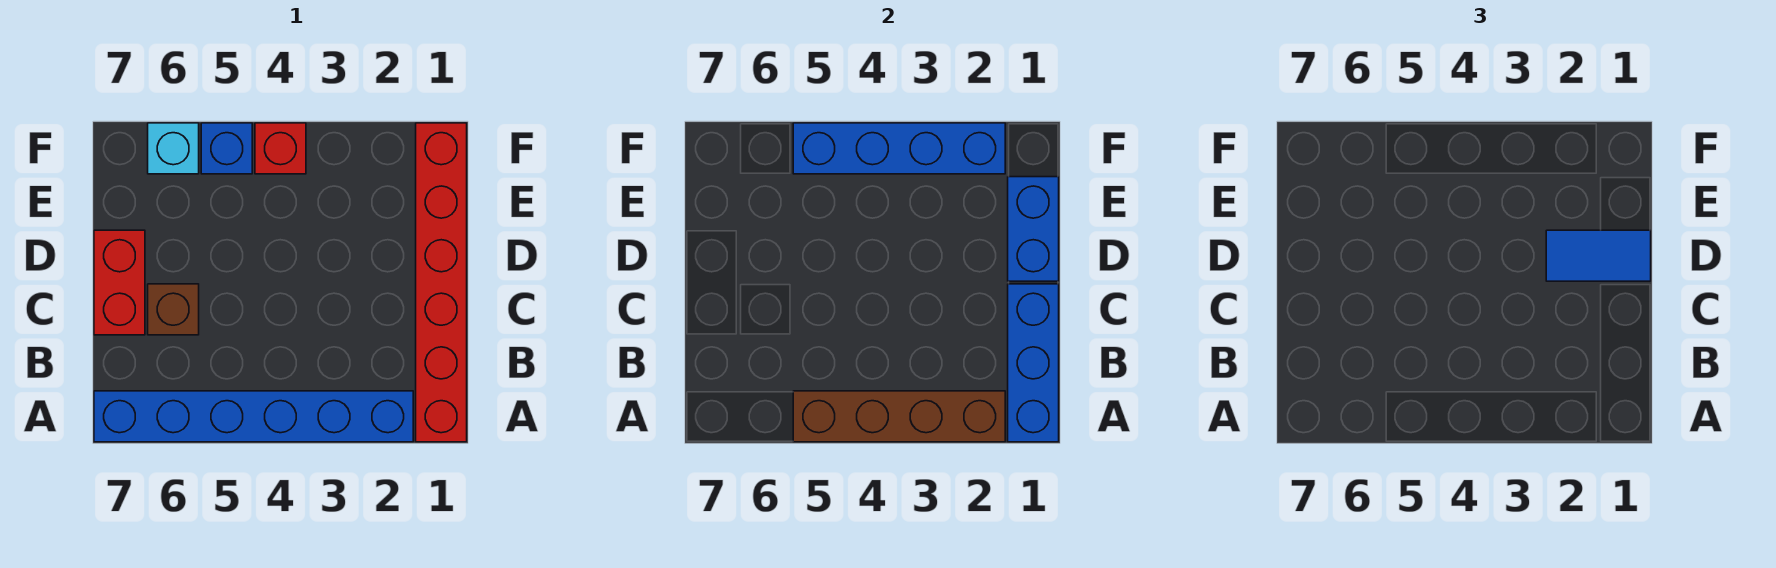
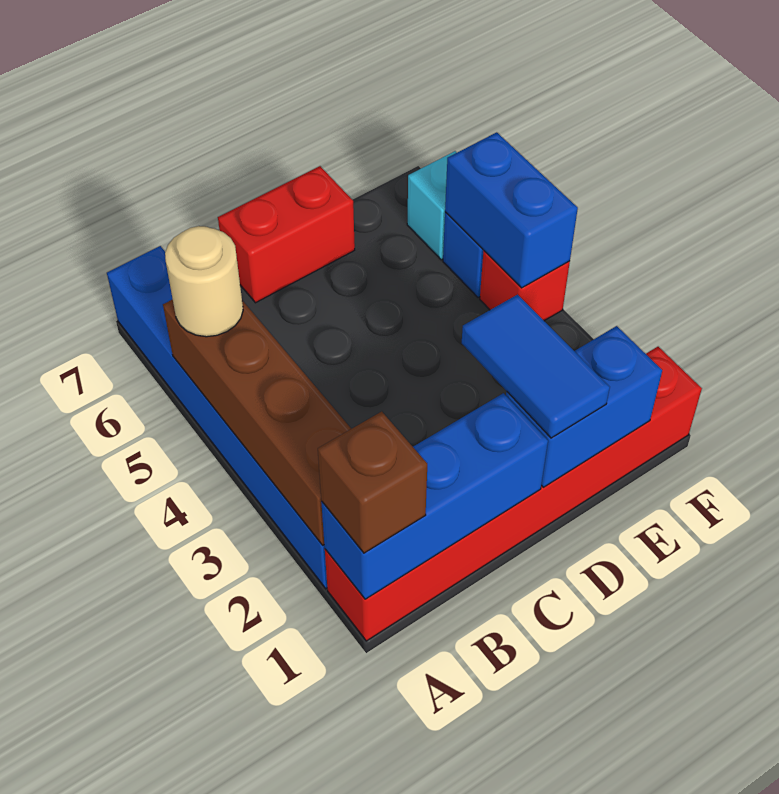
none -> tan round brick A5 level 3
brown brick C6 level 1 -> brown brick A1 level 3
blue brick F2:F5 level 2 -> blue brick F4:F5 level 2

